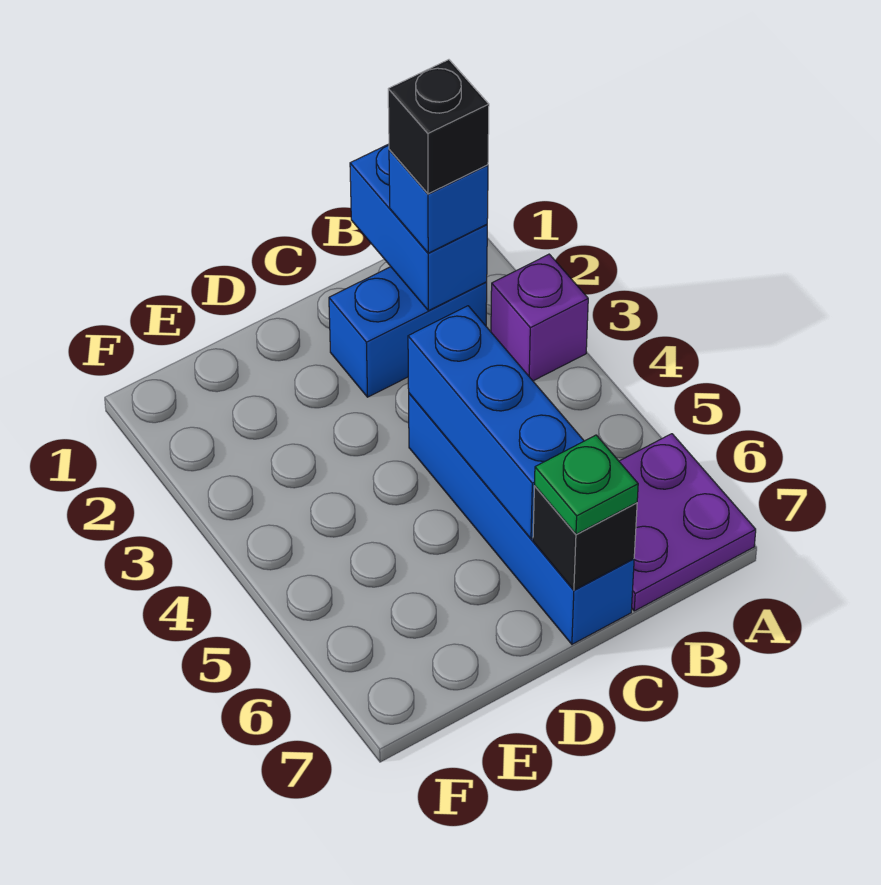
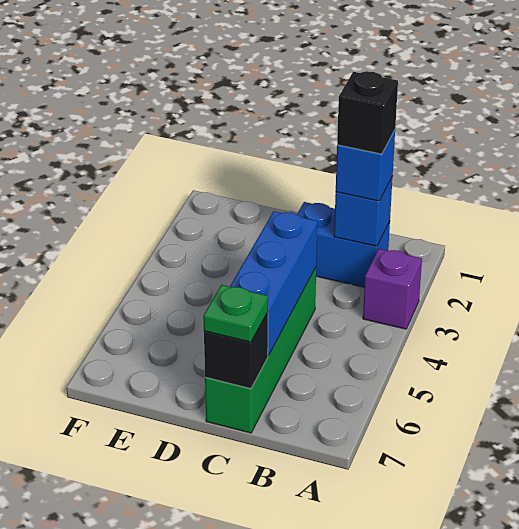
purple plate A6:B7 level 1 -> none
blue brick B1:B2 level 2 -> blue brick B2 level 2
blue brick C4:C7 level 1 -> green brick C4:C7 level 1

